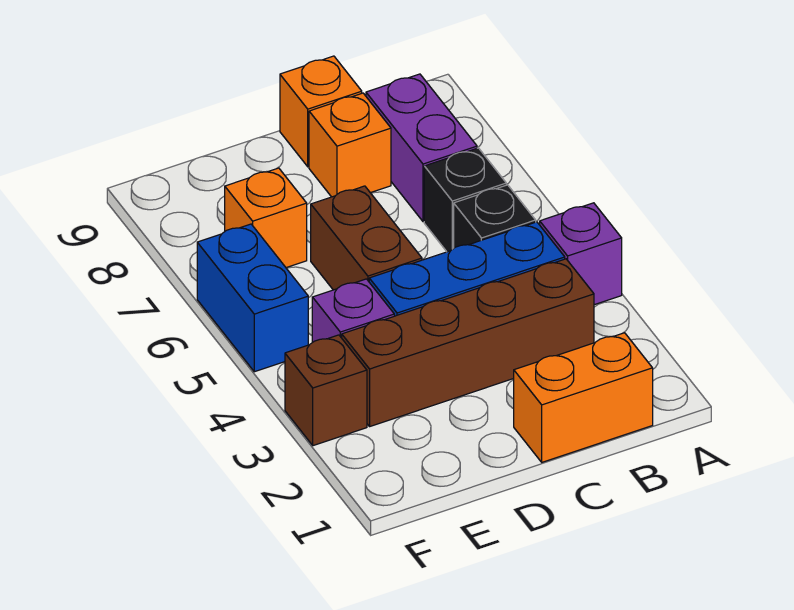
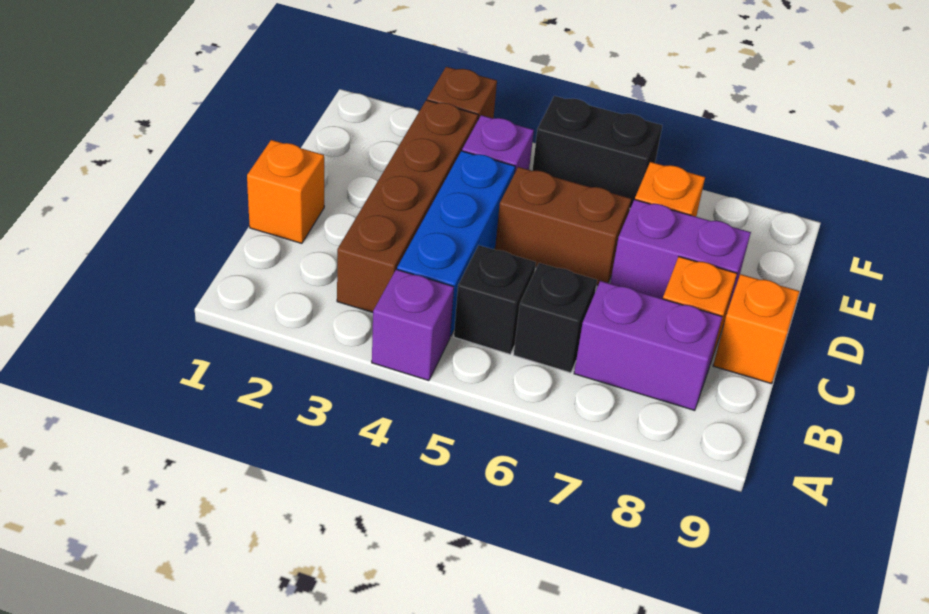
orange brick B1:C1 level 1 -> orange brick C1 level 1
none -> purple brick D7:D8 level 1
blue brick F5:F6 level 1 -> black brick F5:F6 level 1

